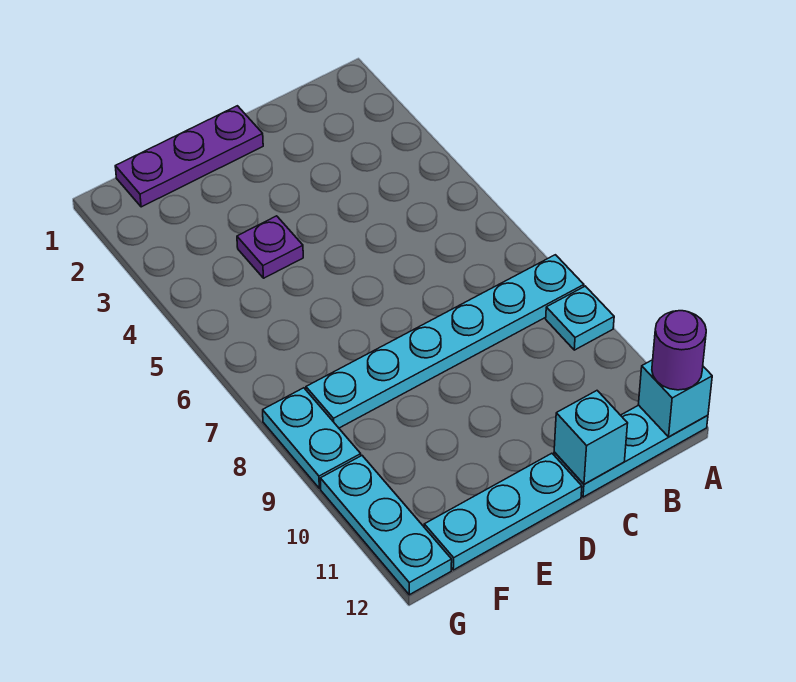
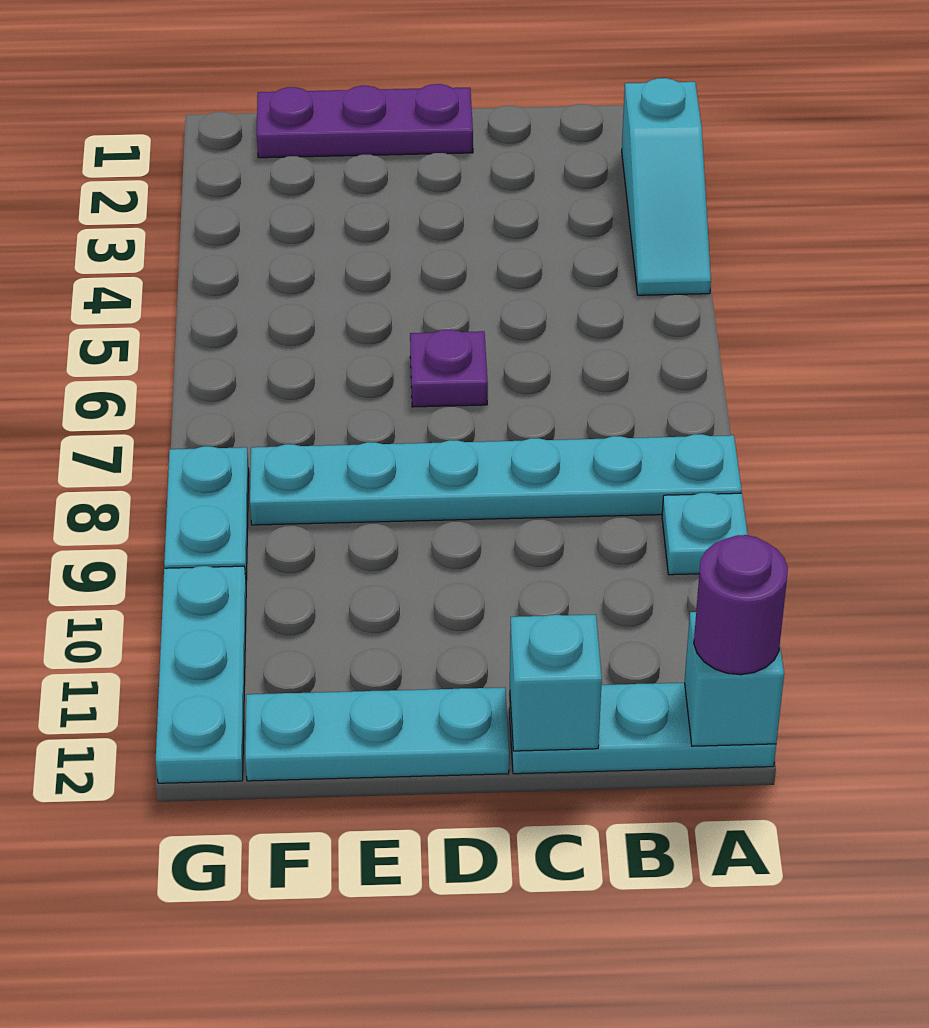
none -> cyan slope A2:A4 level 1 top 2
purple plate E4 level 1 -> purple plate D6 level 1

